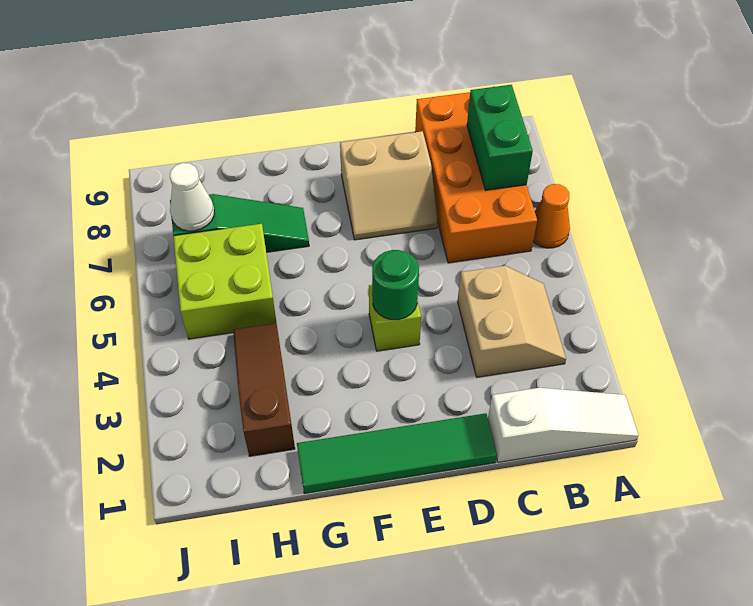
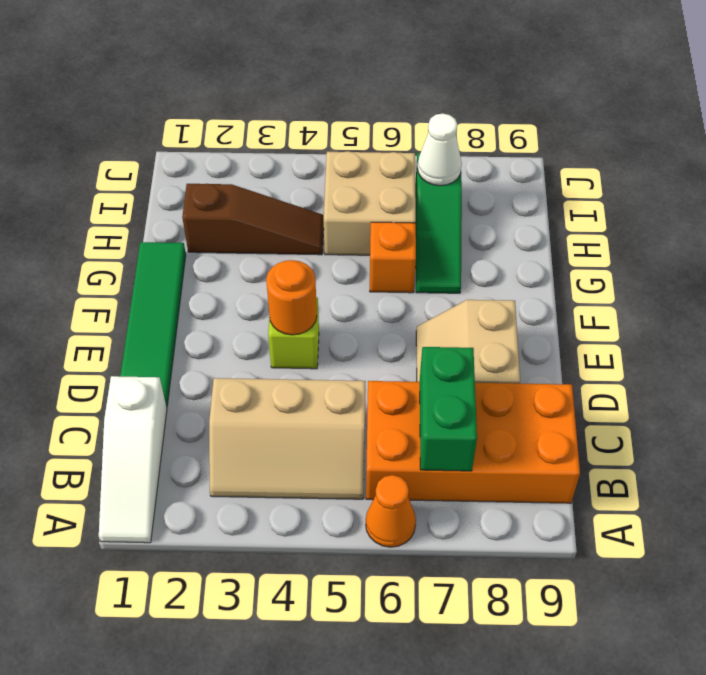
tan slope B3:C4 level 1 top C -> tan slope B3:C5 level 1 top C
green brick B7:B8 level 2 -> green brick B7:C7 level 2
green round brick E4 level 2 -> orange round brick E4 level 2
none -> orange brick G6 level 1
lime brick H5:I6 level 1 -> tan brick H5:I6 level 1

